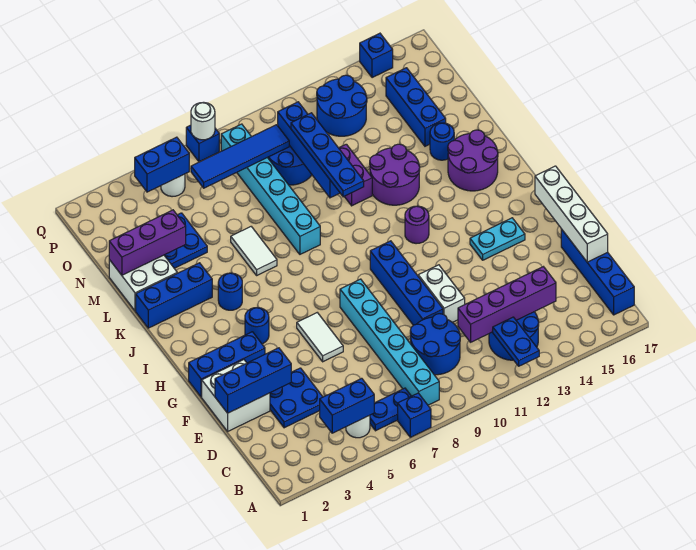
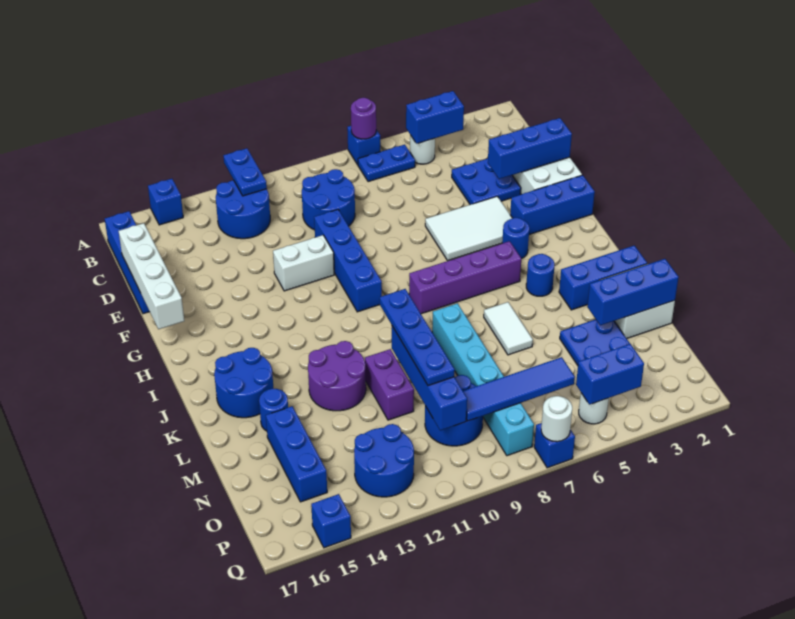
none -> blue brick A15 level 1
cyan brick B8:G8 level 1 -> none
purple brick C11:C14 level 2 -> purple brick I5:I8 level 1
white brick E11:F11 level 1 -> white brick F11:F12 level 1
white tile F6:G6 level 1 -> white tile F4:G6 level 1
cyan plate G14:G15 level 1 -> none
purple round brick I12 level 1 -> purple round brick A7 level 2
purple round brick J15:K16 level 1 -> blue round brick J15:K16 level 1
purple brick M1:M3 level 2 -> blue brick M1:M3 level 2

